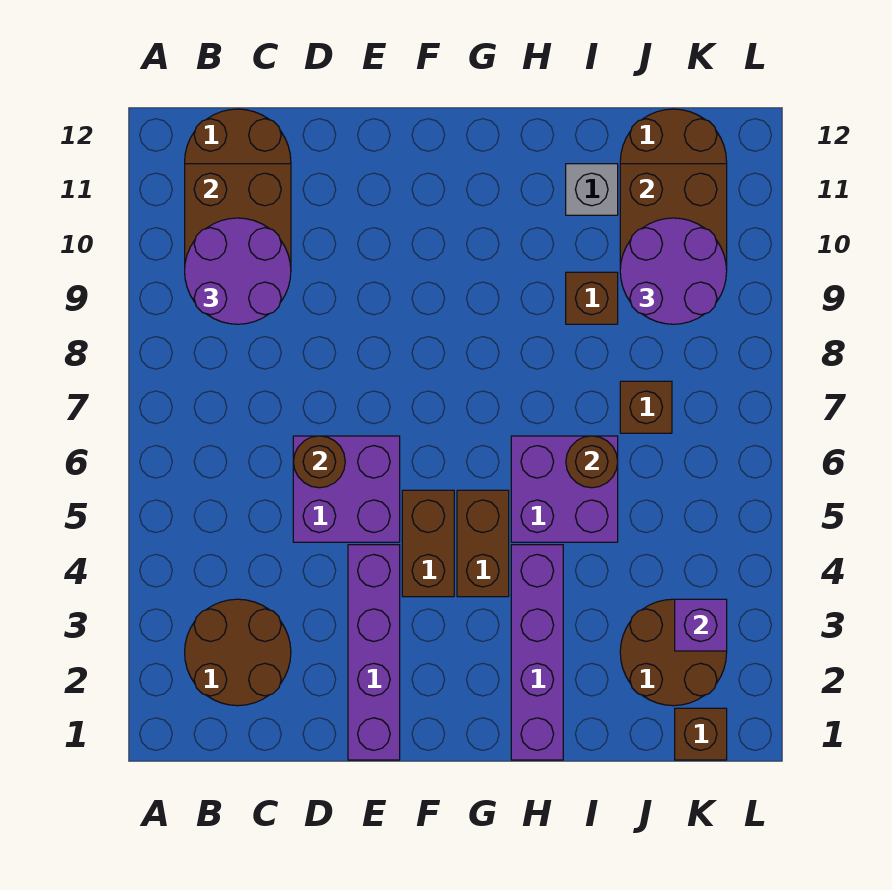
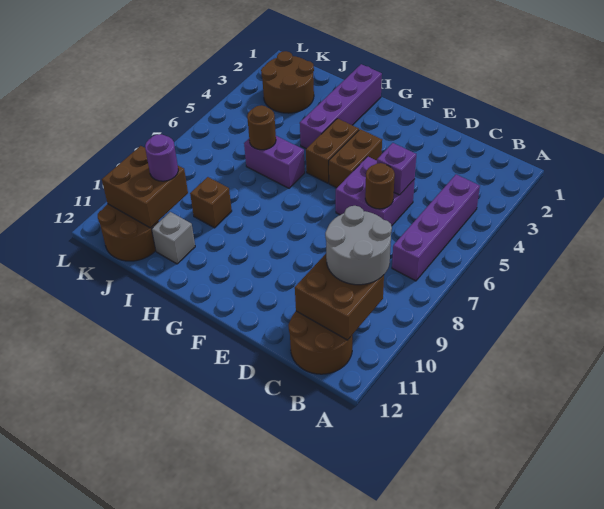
brown round brick B2:C3 level 1 -> none
purple round brick B9:C10 level 3 -> grey round brick B9:C10 level 3
purple brick E1:E4 level 1 -> purple brick B4:B7 level 1
purple brick H5:I6 level 1 -> purple brick H6:I6 level 1
brown brick J7 level 1 -> none
purple round brick J9:K10 level 3 -> purple round brick J10 level 3
brown brick K1 level 1 -> none
purple brick K3 level 2 -> purple brick D5 level 2

